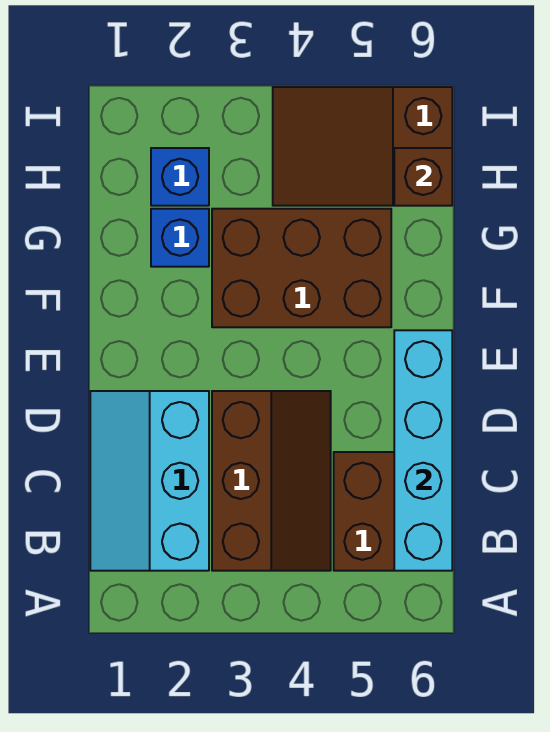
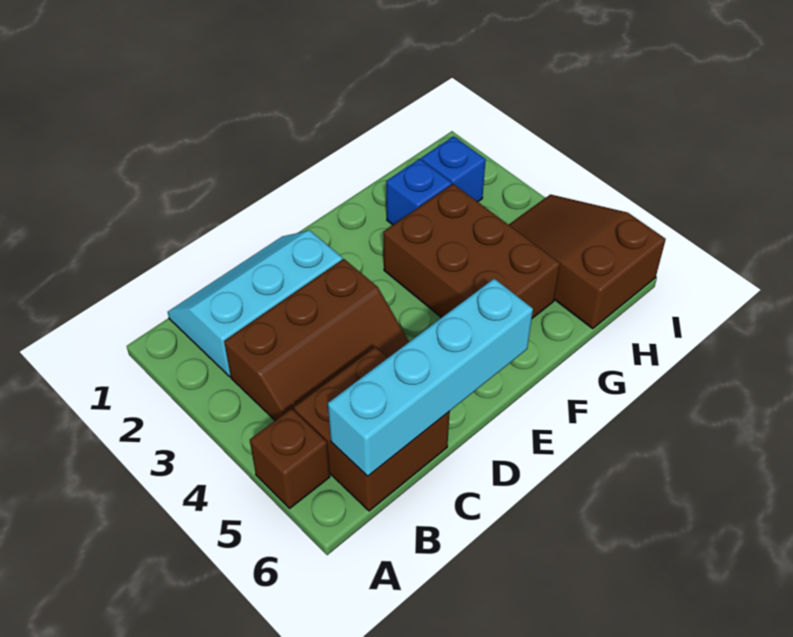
brown brick H6 level 2 -> brown brick A5 level 1

